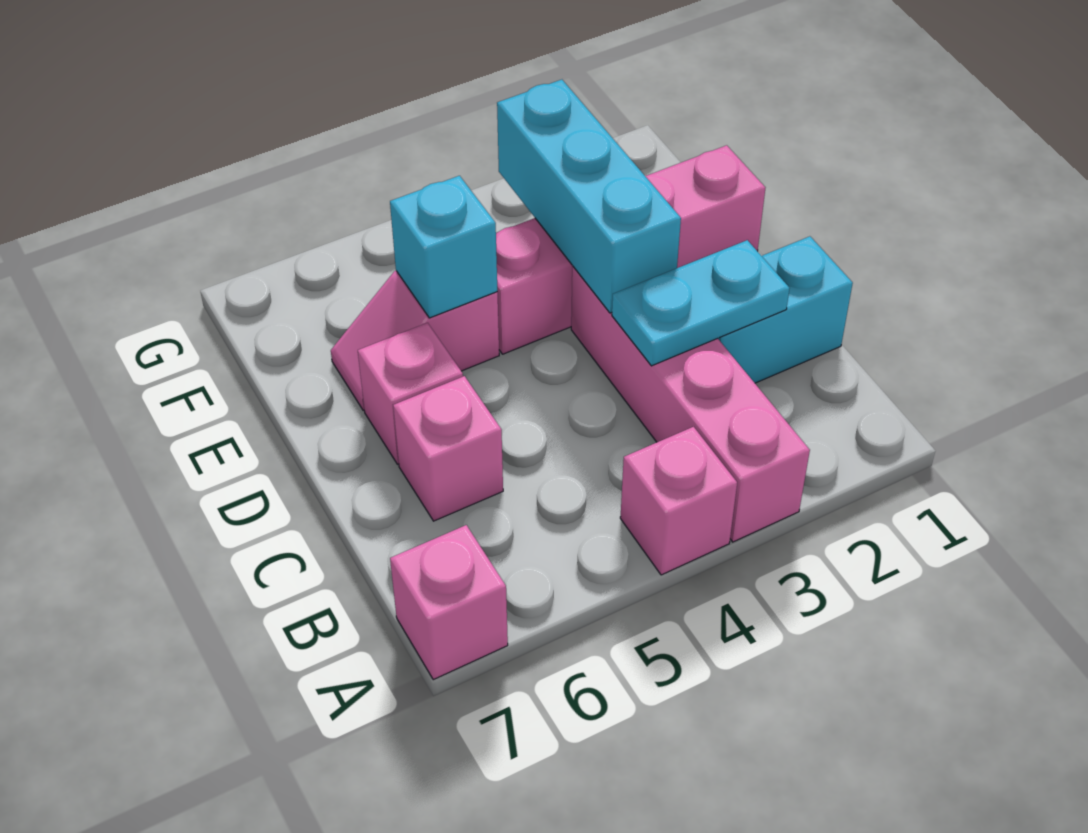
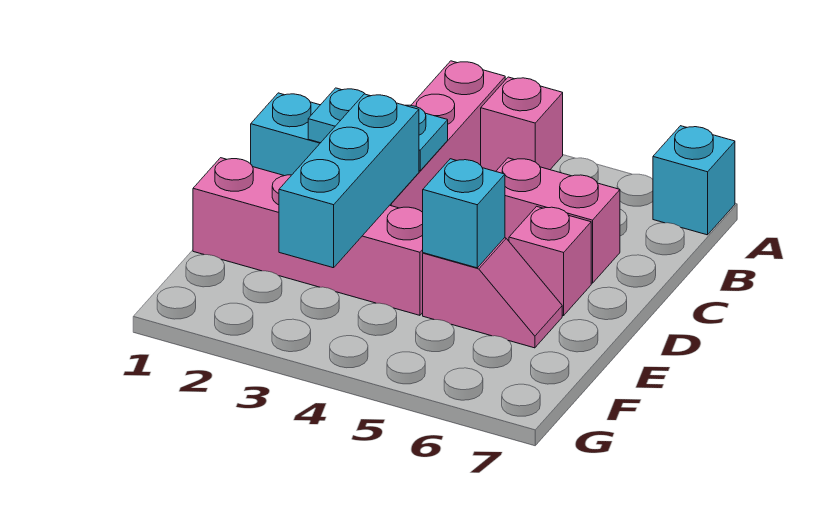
pink brick A7 level 1 -> cyan brick A7 level 1
pink brick C6 level 1 -> pink brick C5:C6 level 1

